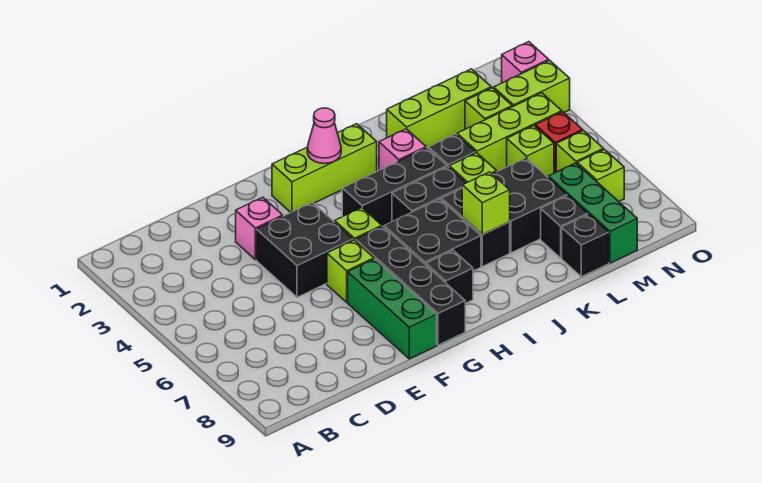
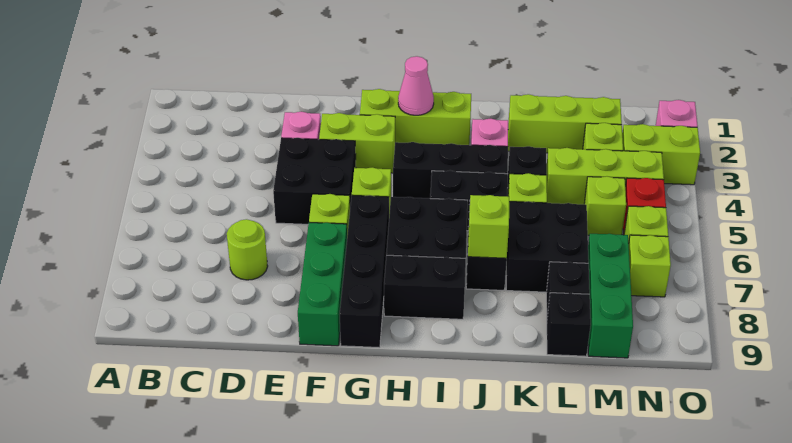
none -> lime round brick D7 level 1
none -> lime brick F3:G3 level 1
black brick H8 level 1 -> black brick H8:I8 level 1

